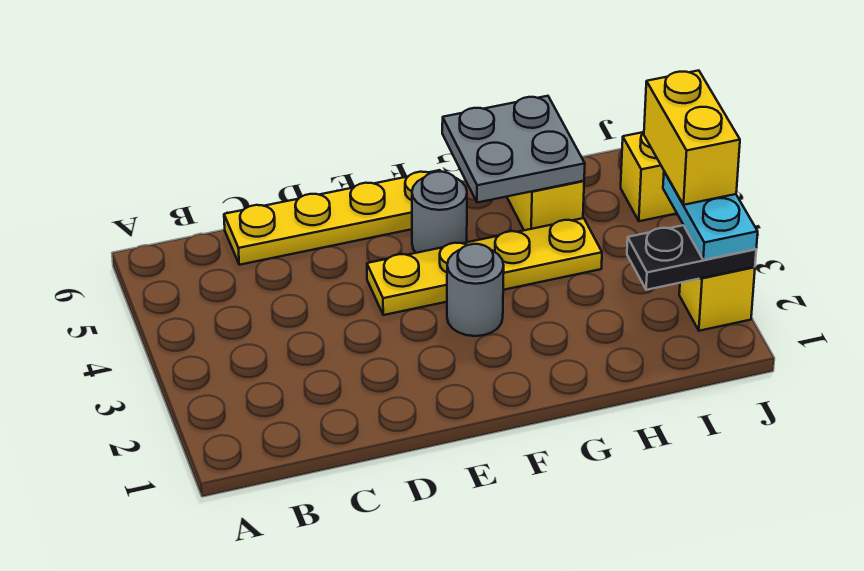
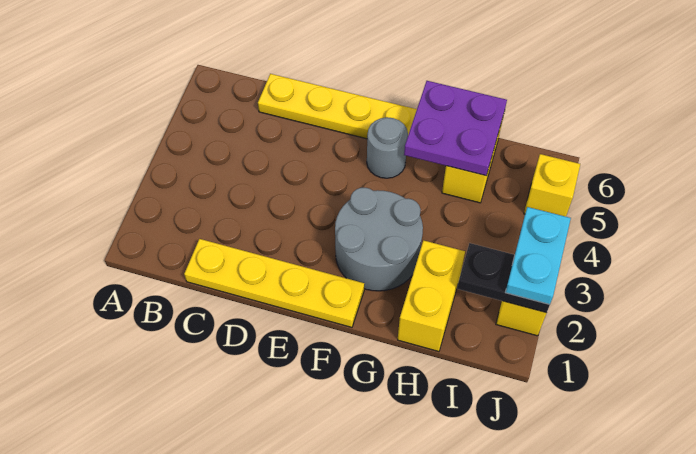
yellow plate E4:H4 level 1 -> yellow plate C1:F1 level 1
grey round brick F3 level 1 -> grey round brick F2:G3 level 1
grey plate G5:H6 level 2 -> purple plate G5:H6 level 2
yellow brick J3:J4 level 4 -> yellow brick H1:H2 level 1

